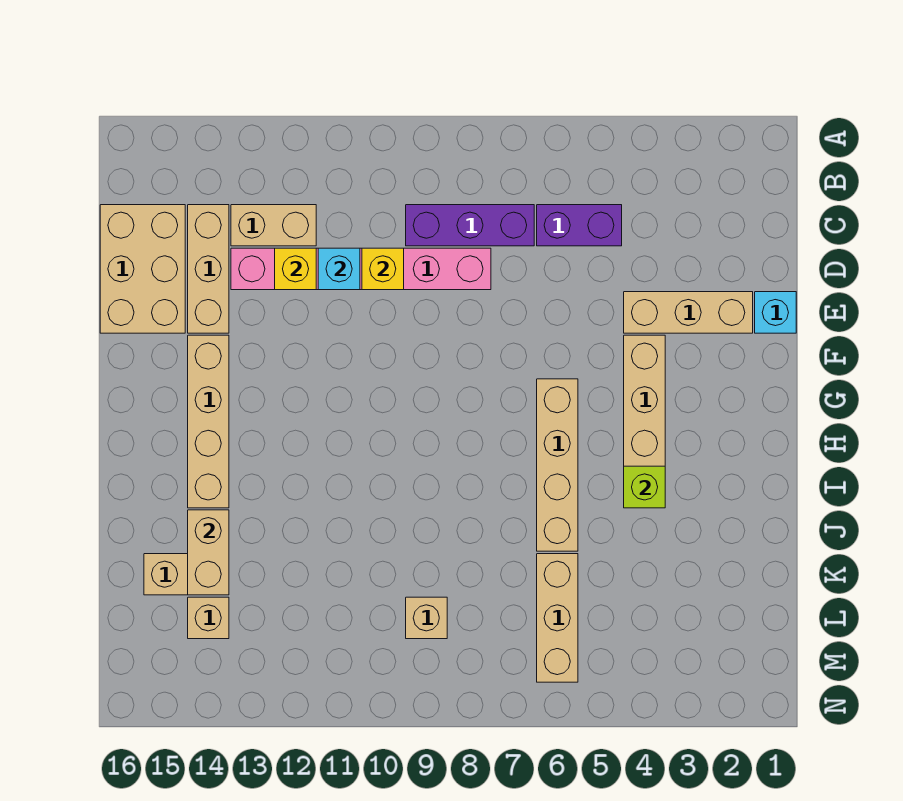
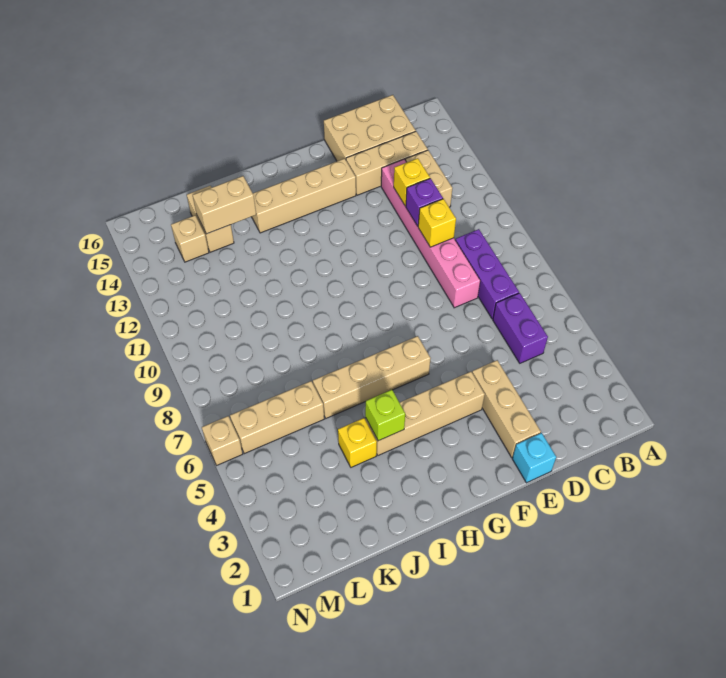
cyan brick D11 level 2 -> purple brick D11 level 2
none -> yellow brick J4 level 1
tan brick L9 level 1 -> tan brick N6 level 1

